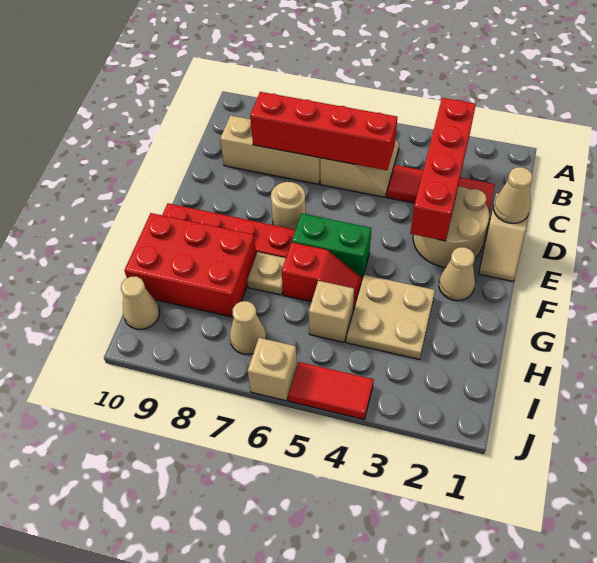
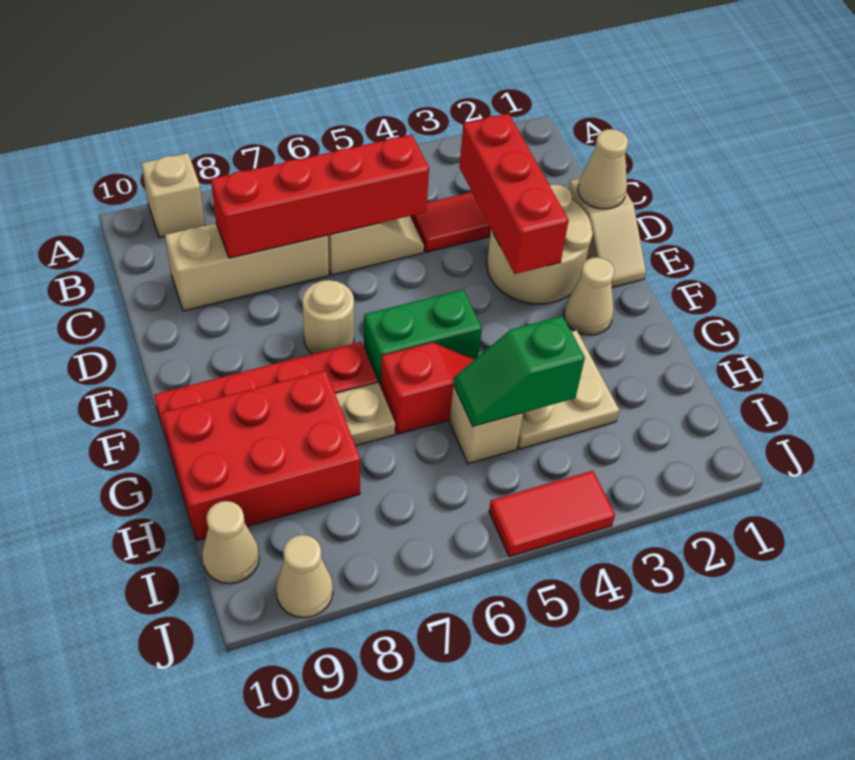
red brick B3:E3 level 2 -> red brick C3:E3 level 2
none -> green slope H4:H5 level 2 top 4
tan cone I7 level 1 -> tan cone J9 level 1
tan brick J6 level 1 -> tan brick A9 level 1

